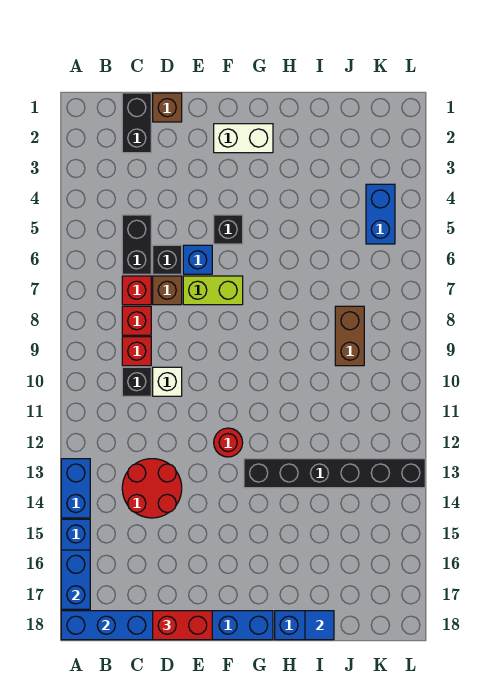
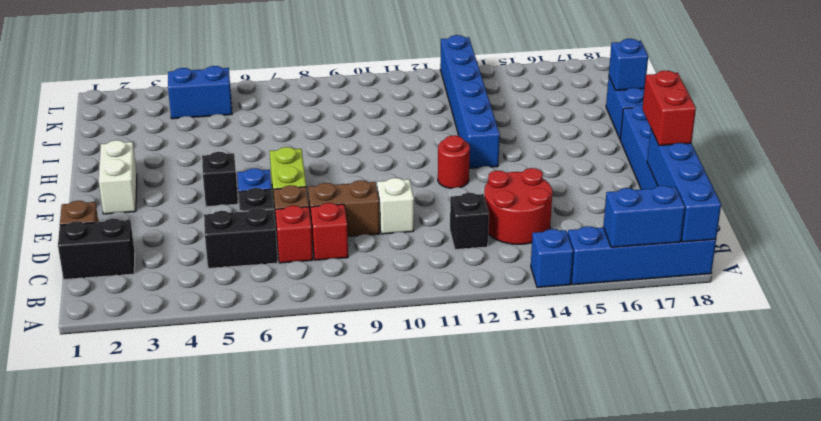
blue brick A13:A14 level 1 -> blue brick A14 level 1
red brick C9 level 1 -> none
black brick C10 level 1 -> black brick C12 level 1
black brick G13:L13 level 1 -> blue brick G13:L13 level 1
blue tile I18 level 2 -> blue brick I18 level 2
brown brick J8:J9 level 1 -> brown brick D8:D9 level 1

